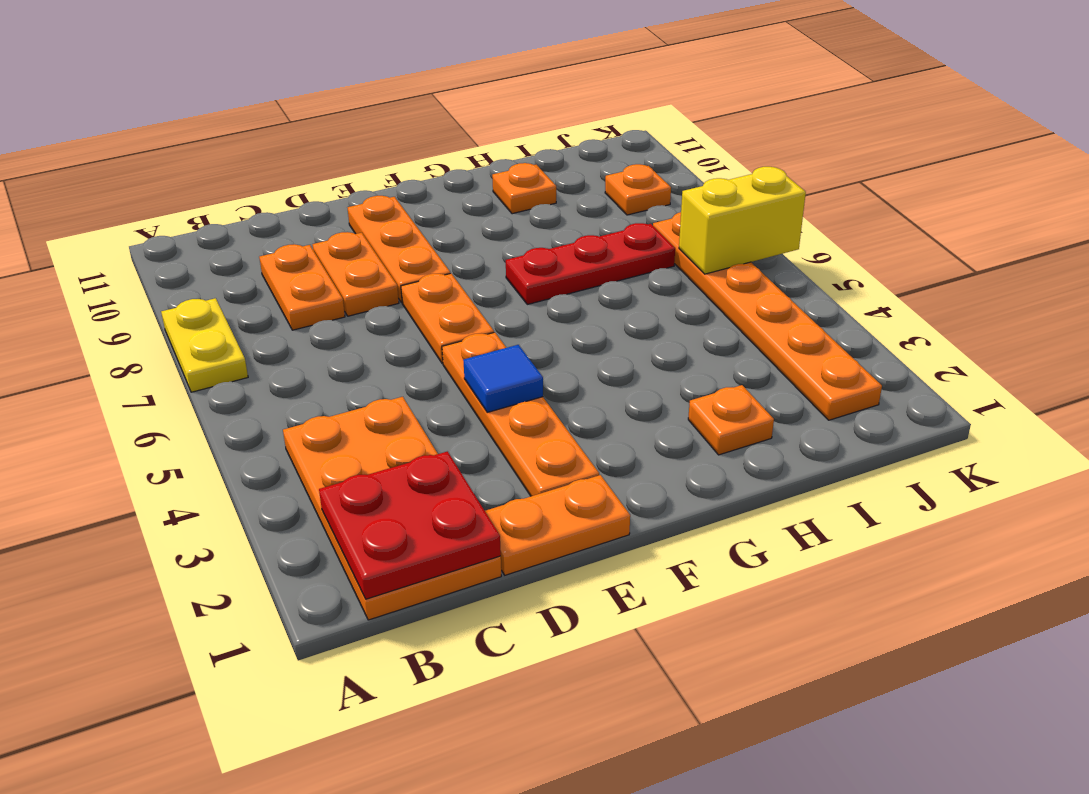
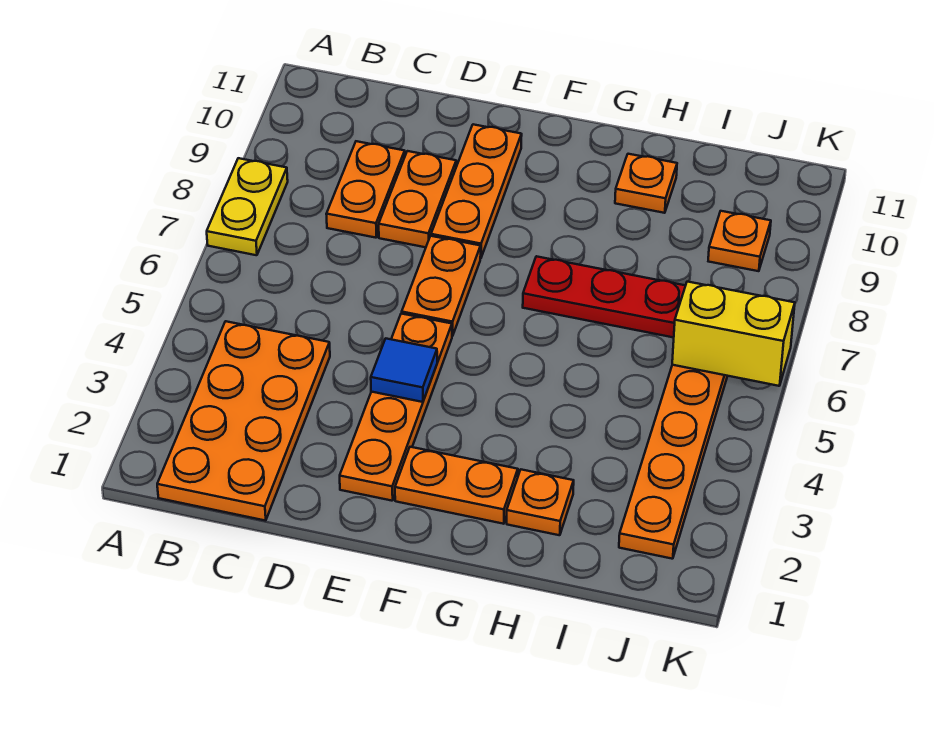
red plate B1:C2 level 2 -> none
orange plate D1:E1 level 1 -> orange plate F2:G2 level 1

